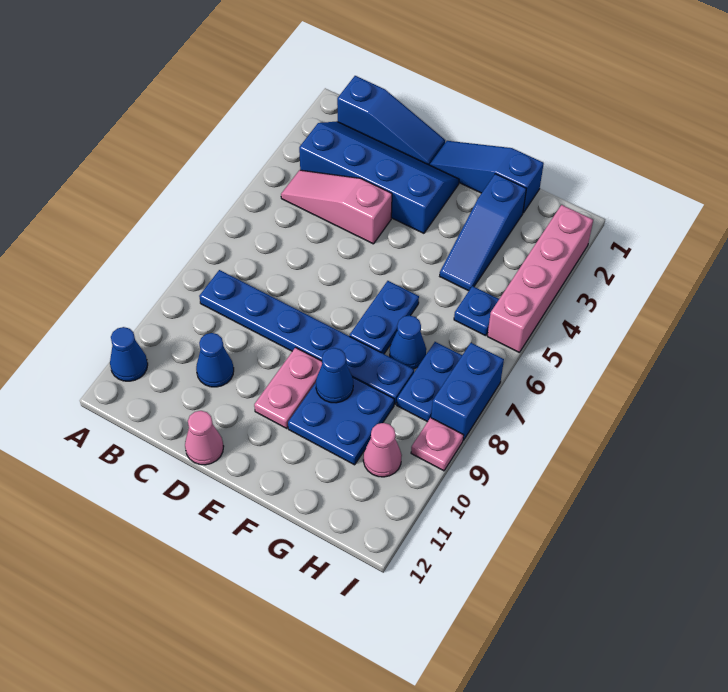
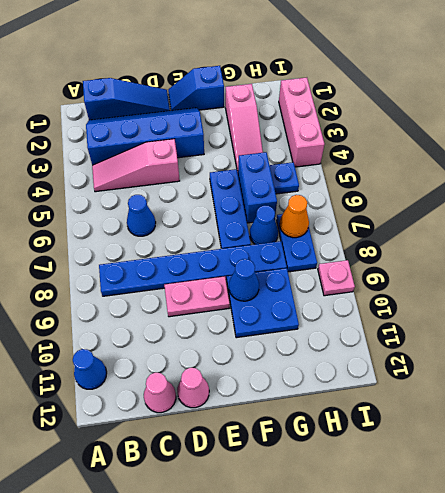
blue cone C10 level 1 -> blue cone C6 level 1
blue slope E1:G1 level 1 top G -> blue slope E1:F1 level 1 top F
pink plate E9:E10 level 1 -> pink plate D9:E9 level 1
blue plate F6:F7 level 1 -> blue plate F5:F7 level 1
blue slope G2:G4 level 1 top 2 -> pink slope G2:G4 level 1 top 2
none -> orange cone H7 level 2
pink cone H10 level 1 -> pink cone C12 level 1
pink brick I2:I5 level 1 -> pink brick I2:I4 level 1
blue brick I7:I8 level 1 -> blue brick G5:G6 level 1

